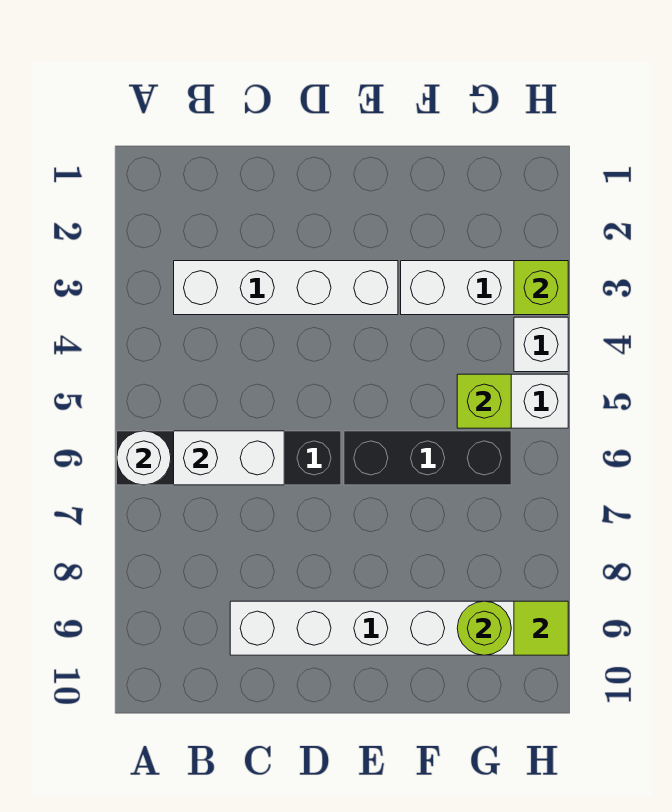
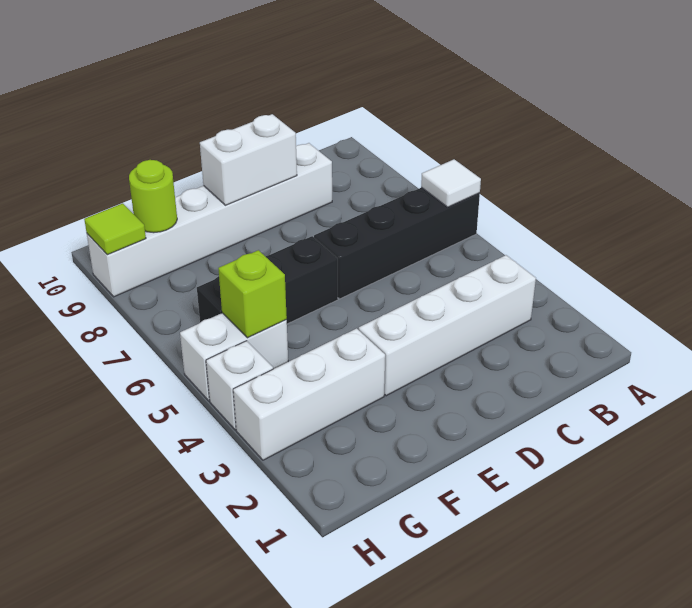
white round brick A6 level 2 -> white tile A6 level 2
white brick B6:C6 level 2 -> white brick D9:E9 level 2
lime brick H3 level 2 -> none

